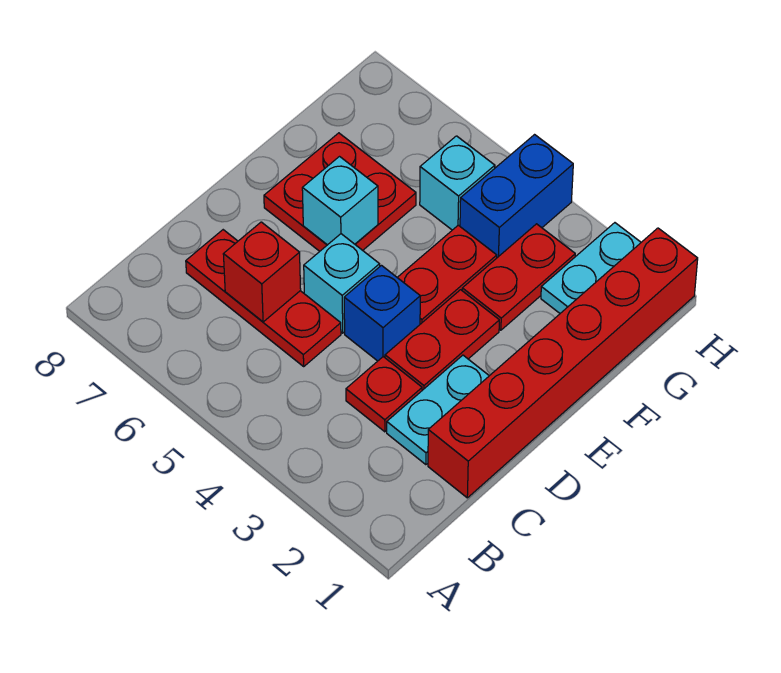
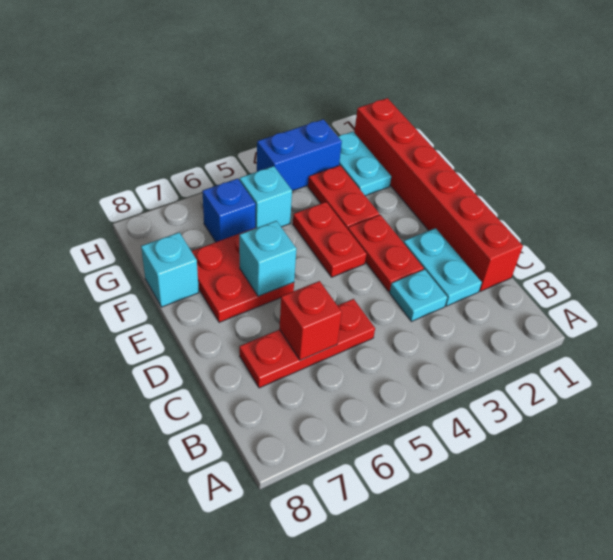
red plate C3 level 1 -> cyan plate C3 level 1
blue brick D4 level 1 -> blue brick G6 level 1
cyan brick D5 level 1 -> cyan brick F8 level 1
blue brick G4:H4 level 1 -> blue brick H3:H4 level 1

